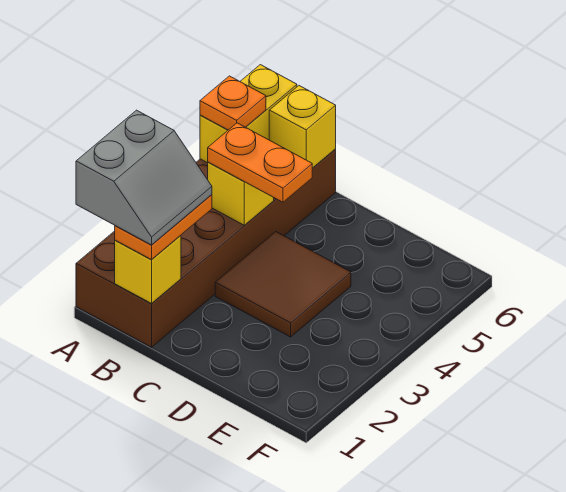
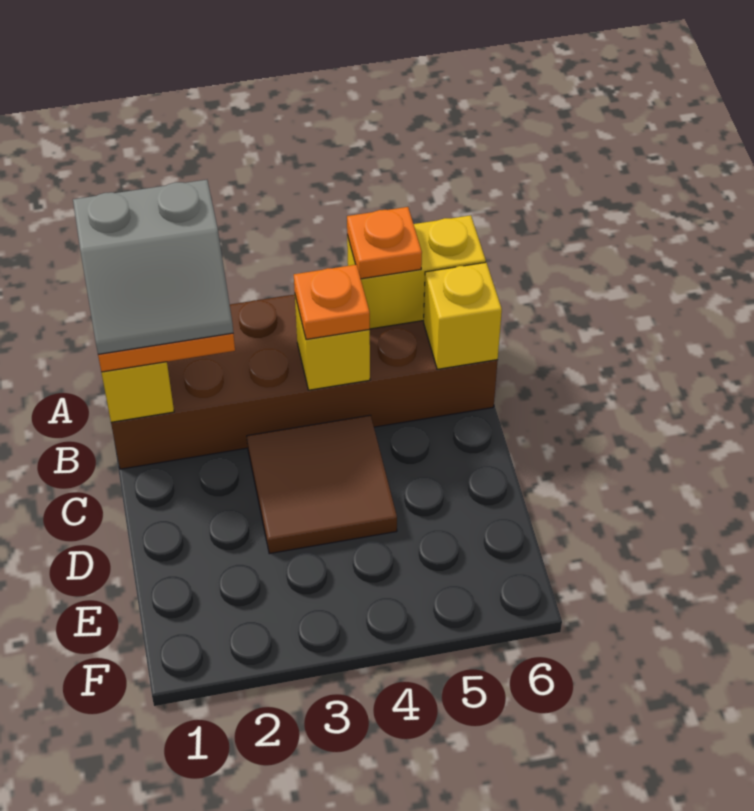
orange plate B4:C4 level 3 -> orange plate B4 level 3

